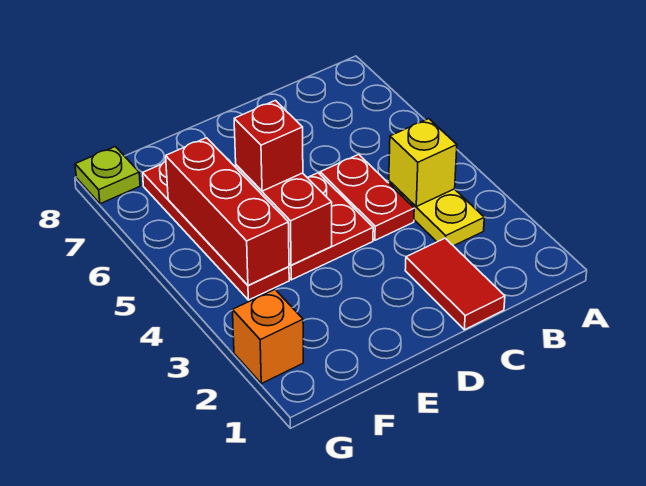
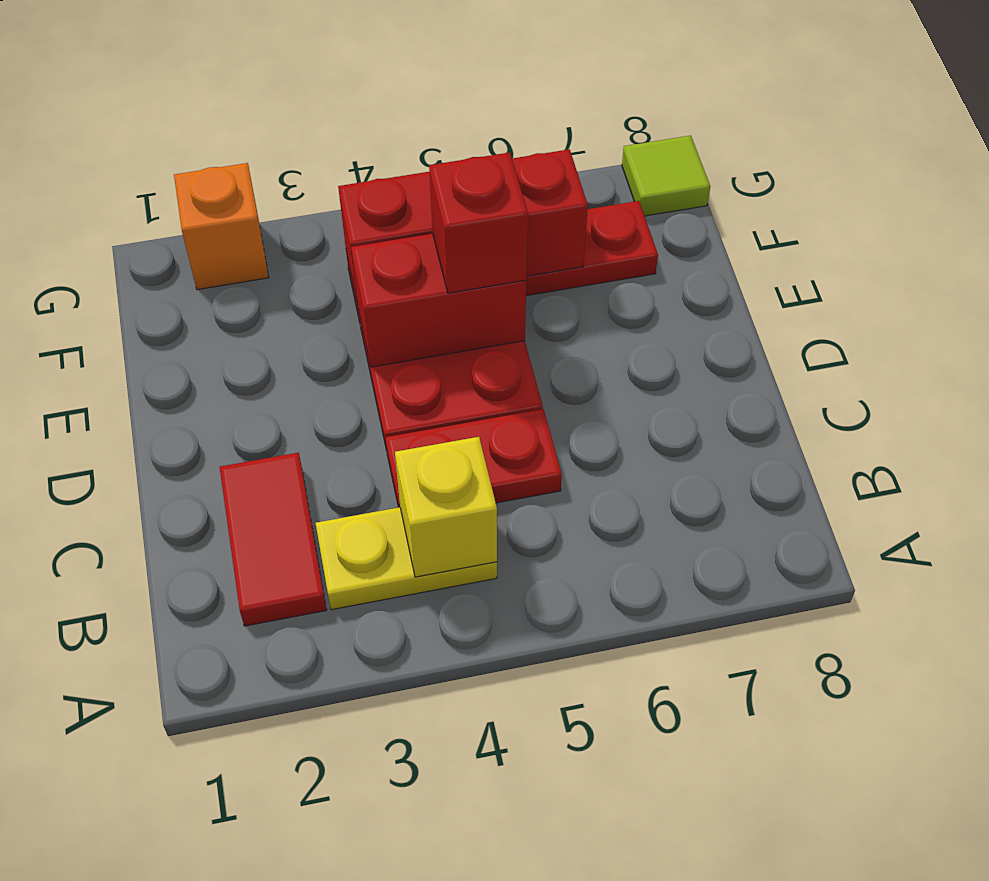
red tile C1:C2 level 1 -> red tile B2:C2 level 1
lime plate G8 level 1 -> lime tile G8 level 1

